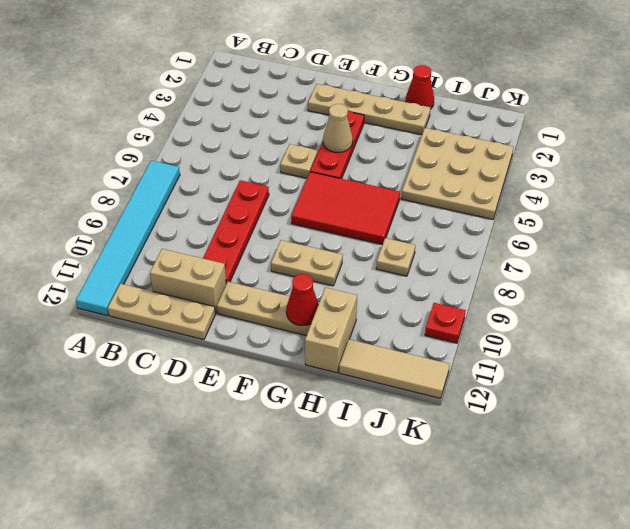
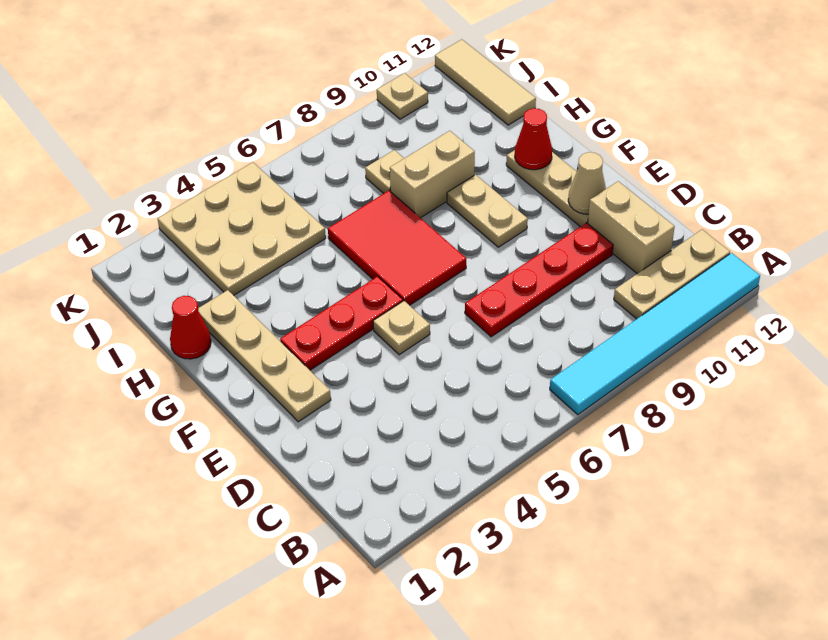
tan plate B12:D12 level 1 -> tan plate B10:B12 level 1
tan cone F4 level 2 -> tan cone E11 level 2
tan brick H11:H12 level 1 -> tan brick H8:H9 level 1
red plate K10 level 1 -> tan plate K10 level 1

